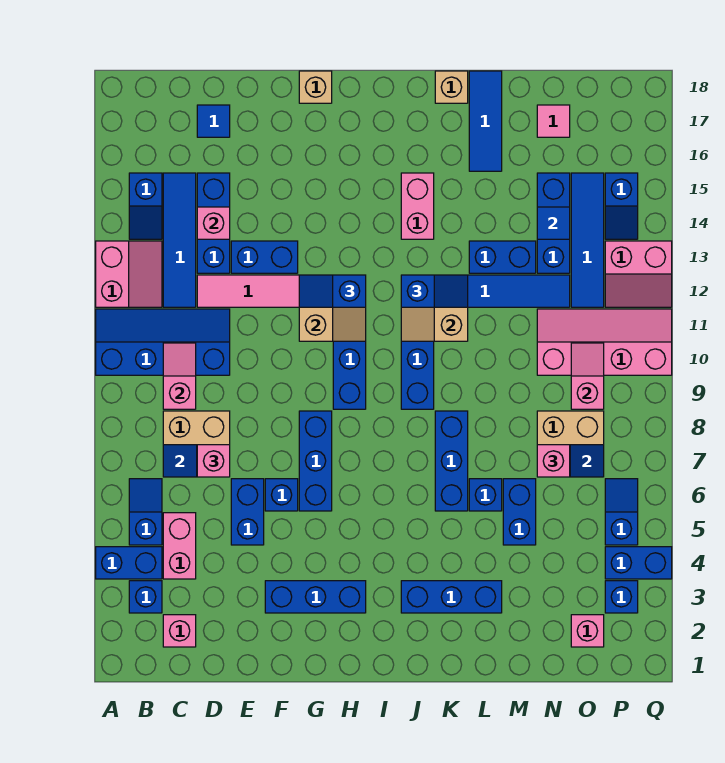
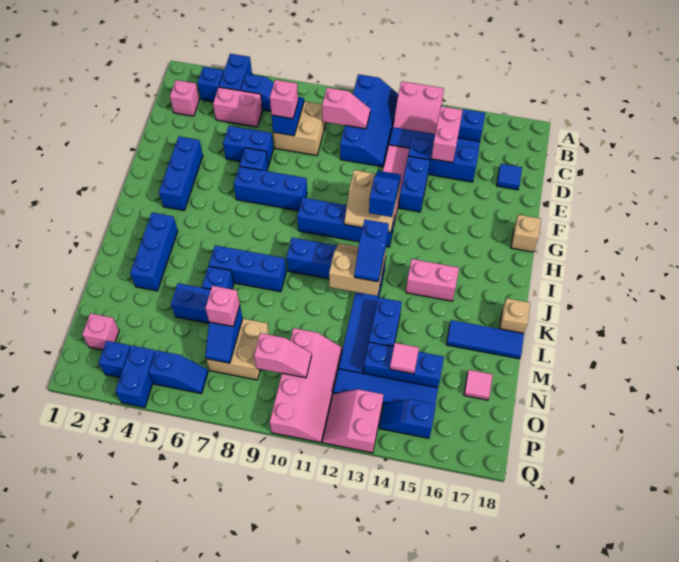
pink brick D14 level 2 -> pink brick C14:D14 level 2
blue tile N14 level 2 -> pink tile N14 level 2

